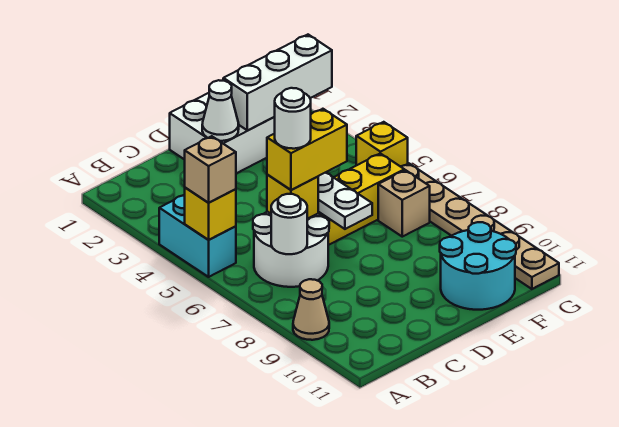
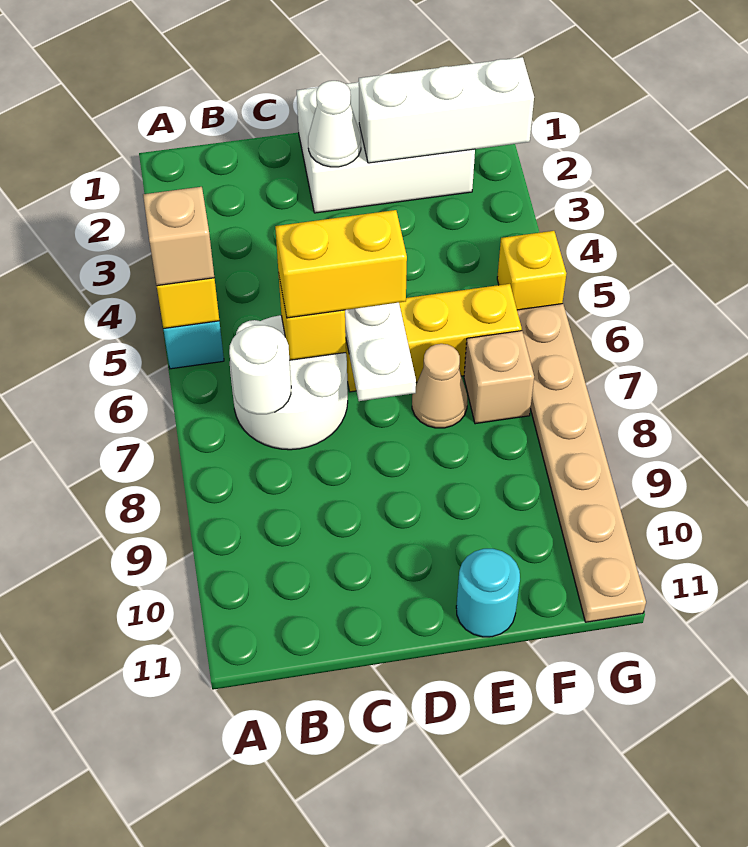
tan cone A9 level 1 -> tan cone E7 level 1
white round brick C6 level 4 -> none
cyan round brick E10:F11 level 1 -> cyan round brick E11 level 1

